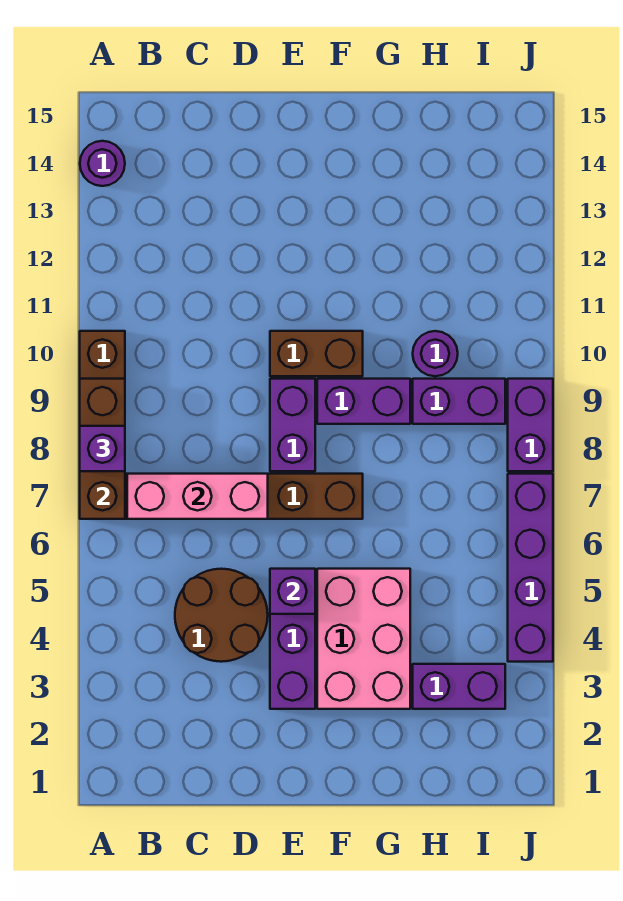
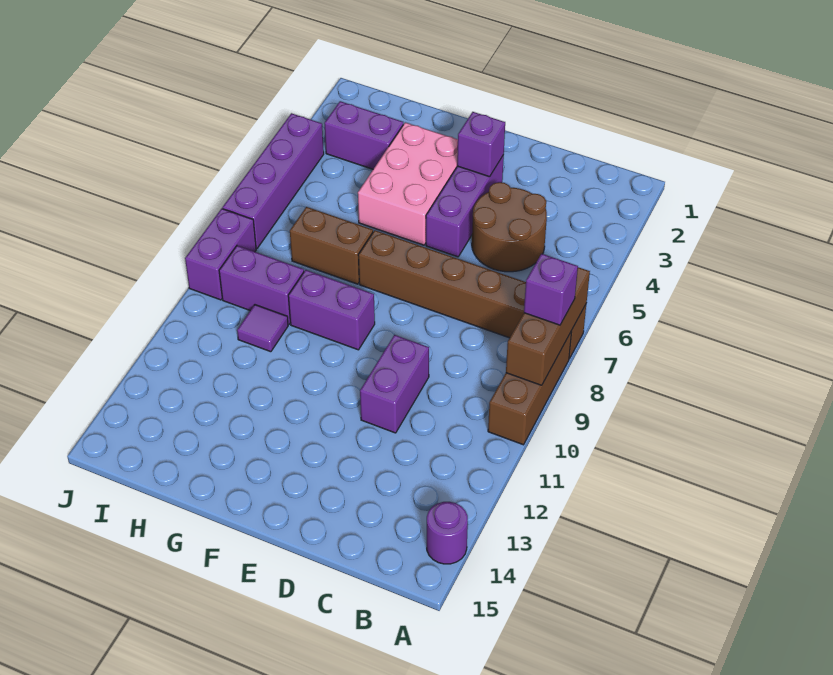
pink brick B7:D7 level 2 -> none
purple brick E5 level 2 -> purple brick E3 level 2
purple brick E8:E9 level 1 -> purple brick D10:D11 level 1
brown brick E10:F10 level 1 -> brown brick G7:H7 level 1
purple round brick H10 level 1 -> purple tile H10 level 1

